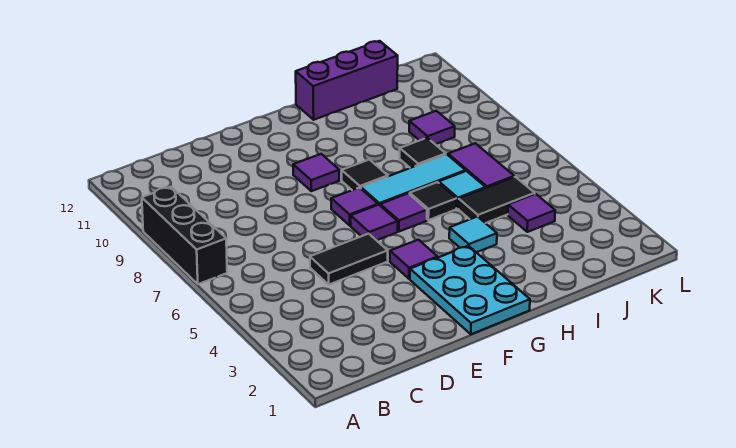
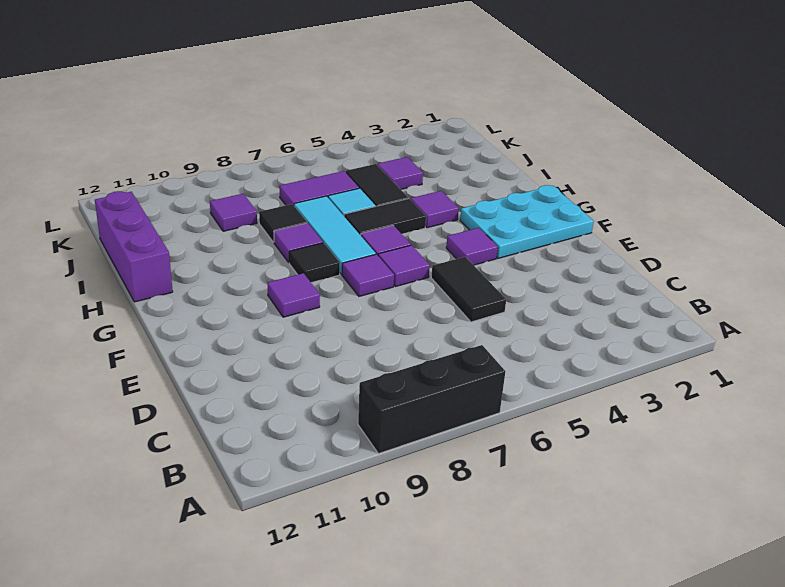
cyan tile H4 level 1 -> purple tile H4 level 1
black tile H6 level 1 -> black tile H5:H6 level 1
none -> purple tile H8 level 1

